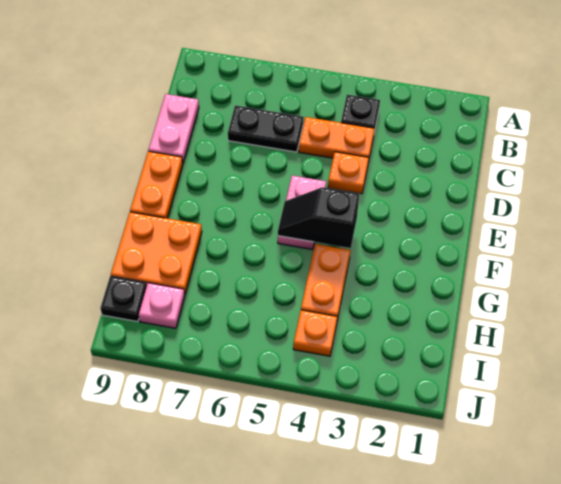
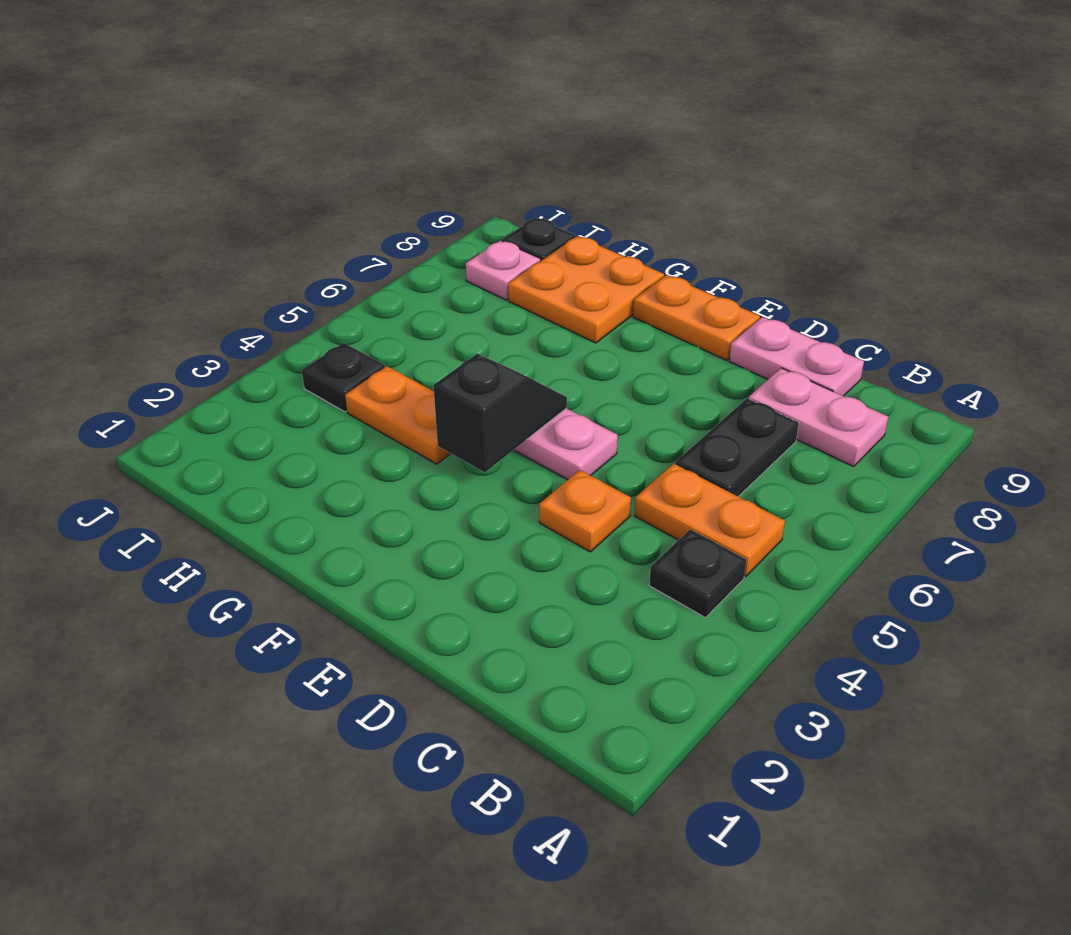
none -> pink plate B8:C8 level 1
orange plate C4:C5 level 1 -> orange plate B5:C5 level 1
orange plate I4 level 1 -> black plate I4 level 1

